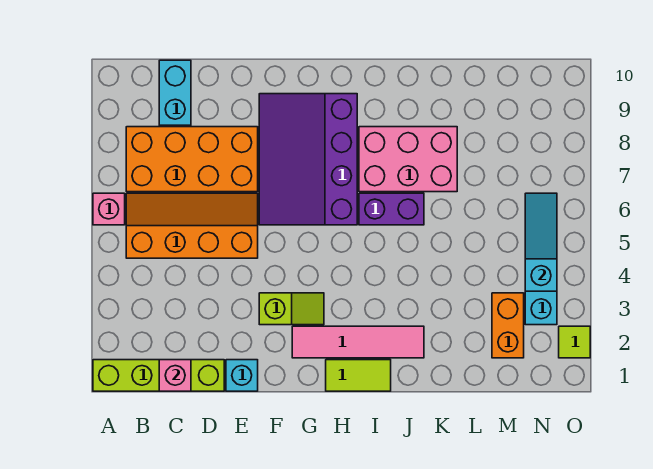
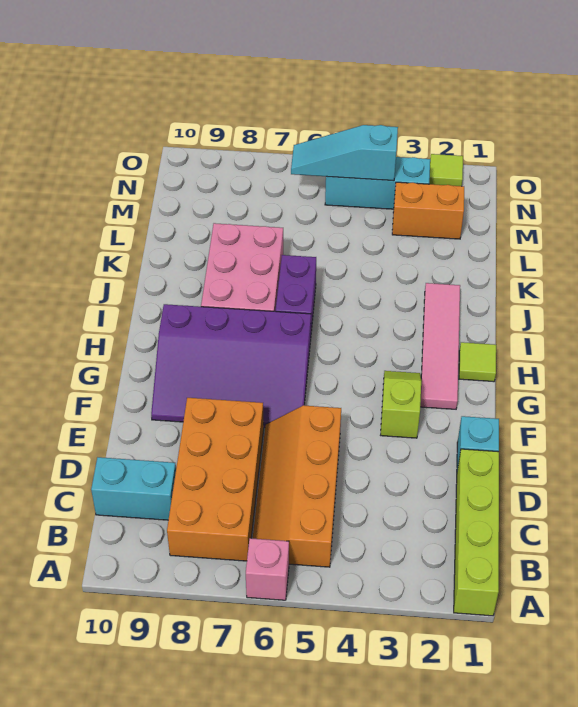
pink brick C1 level 2 -> none
lime tile H1:I1 level 1 -> lime tile H1 level 1

